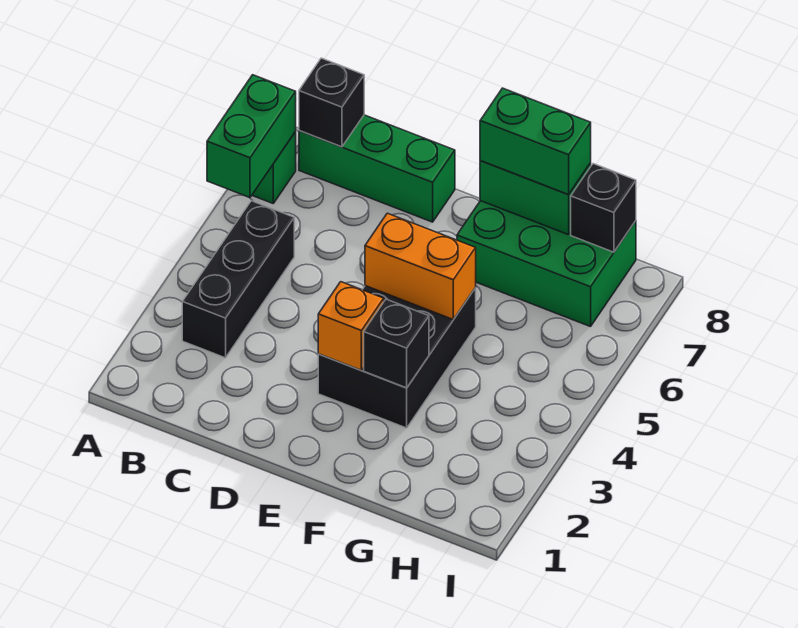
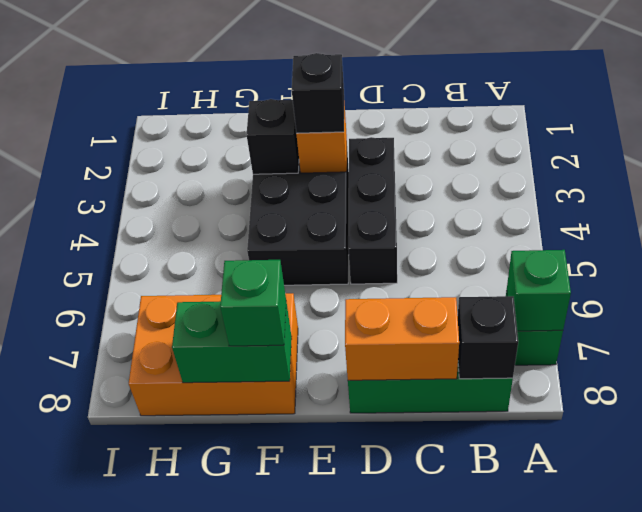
green brick A6:A7 level 2 -> green brick A7 level 2
black brick B3:B5 level 1 -> black brick D3:D5 level 1
orange brick E5:F5 level 2 -> orange brick C8:D8 level 2
green brick F7:H8 level 1 -> orange brick F7:H8 level 1
green brick F8:G8 level 3 -> green brick F8 level 3
black brick H8 level 2 -> black brick E3 level 3

